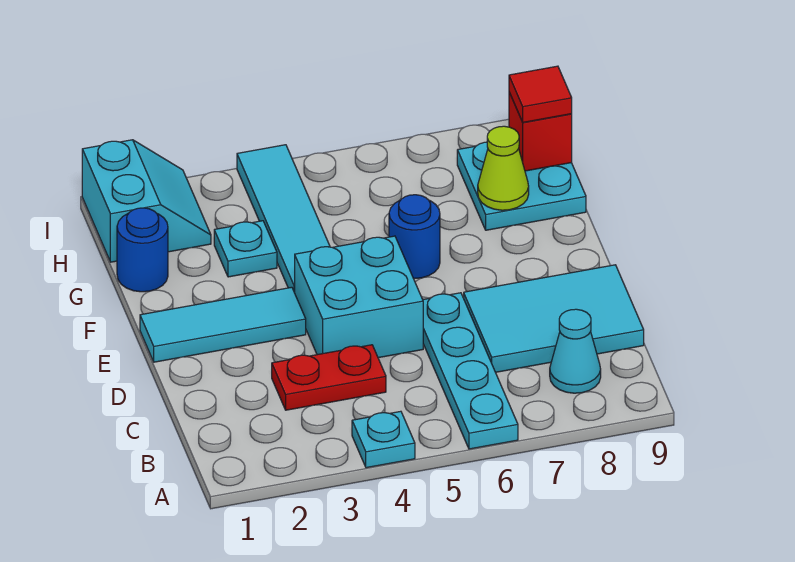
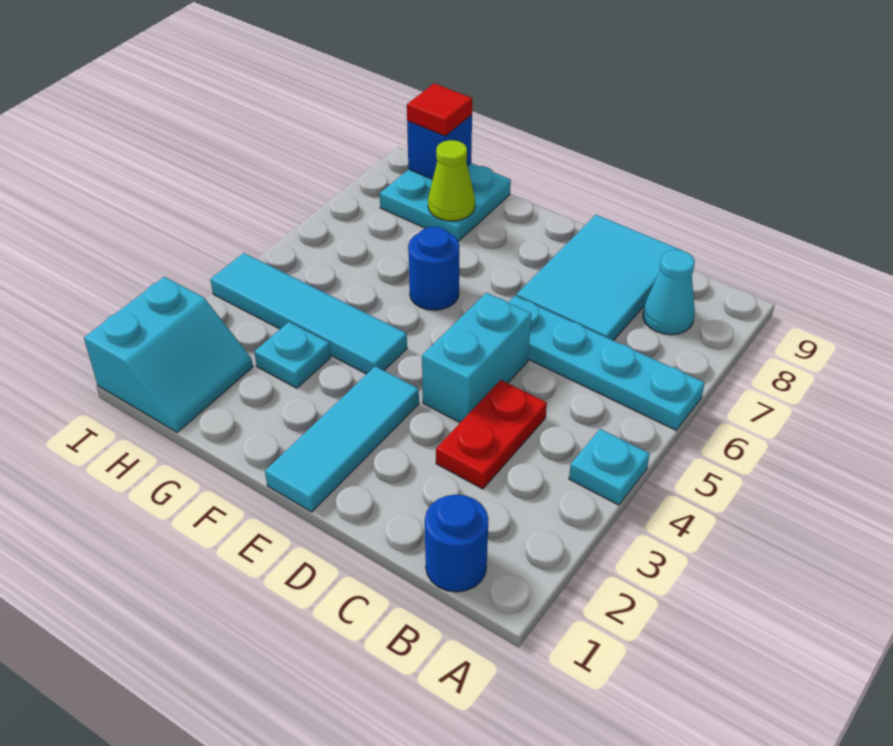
cyan brick D4:E5 level 1 -> cyan brick D4:D5 level 1
blue round brick G1 level 1 -> blue round brick B1 level 1
cyan slope H1:I2 level 1 top 1 -> cyan slope H1:I2 level 1 top I
red brick H9 level 2 -> blue brick H9 level 2

